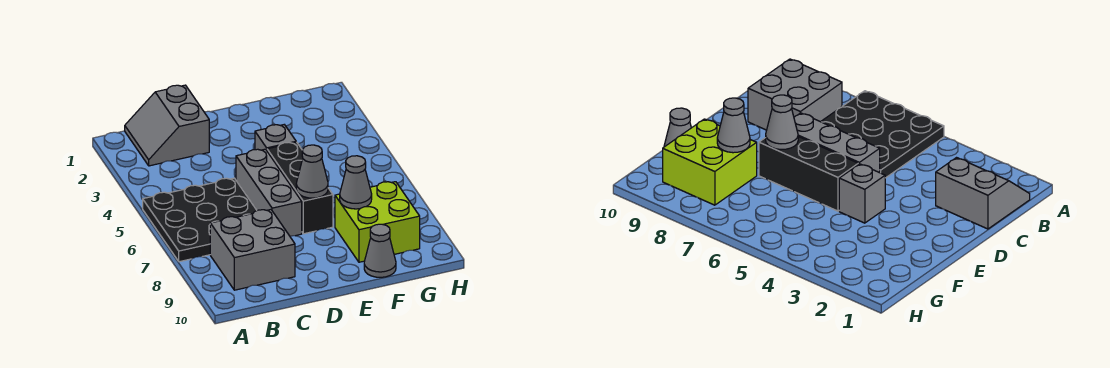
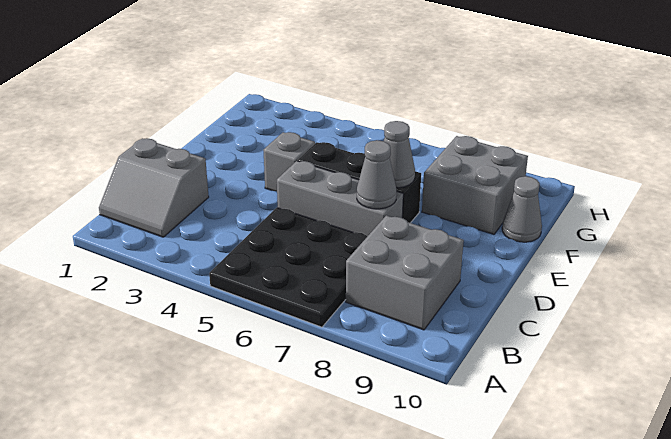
lime brick F8:G9 level 1 -> grey brick F8:G9 level 1
grey cone F8 level 2 -> grey cone D7 level 2

